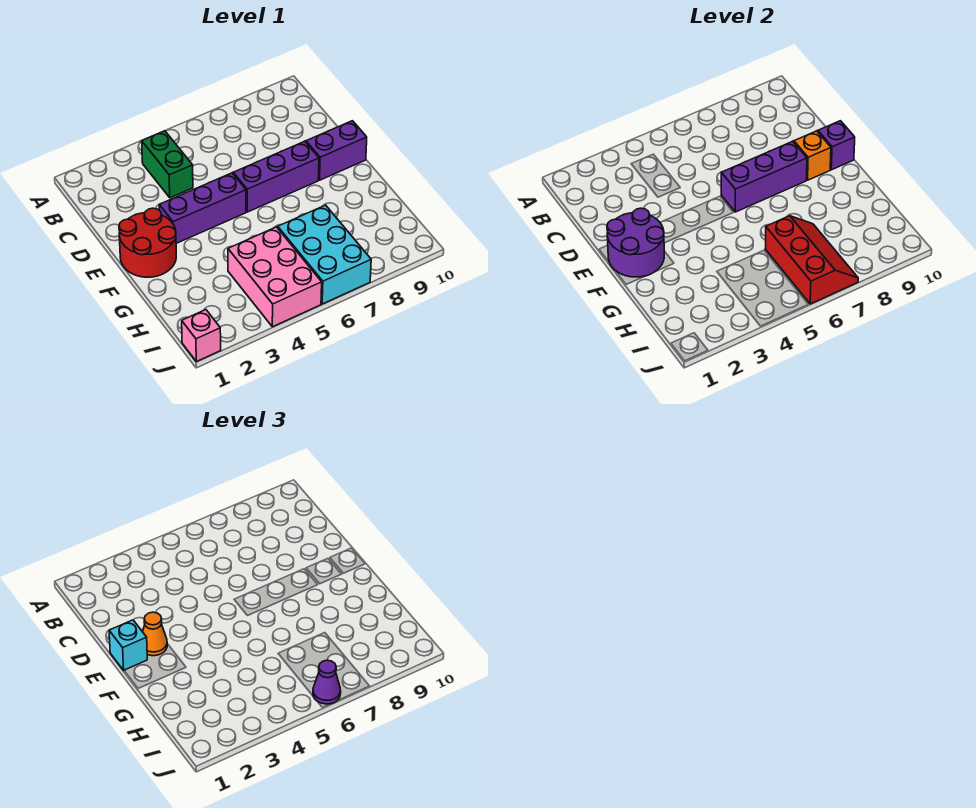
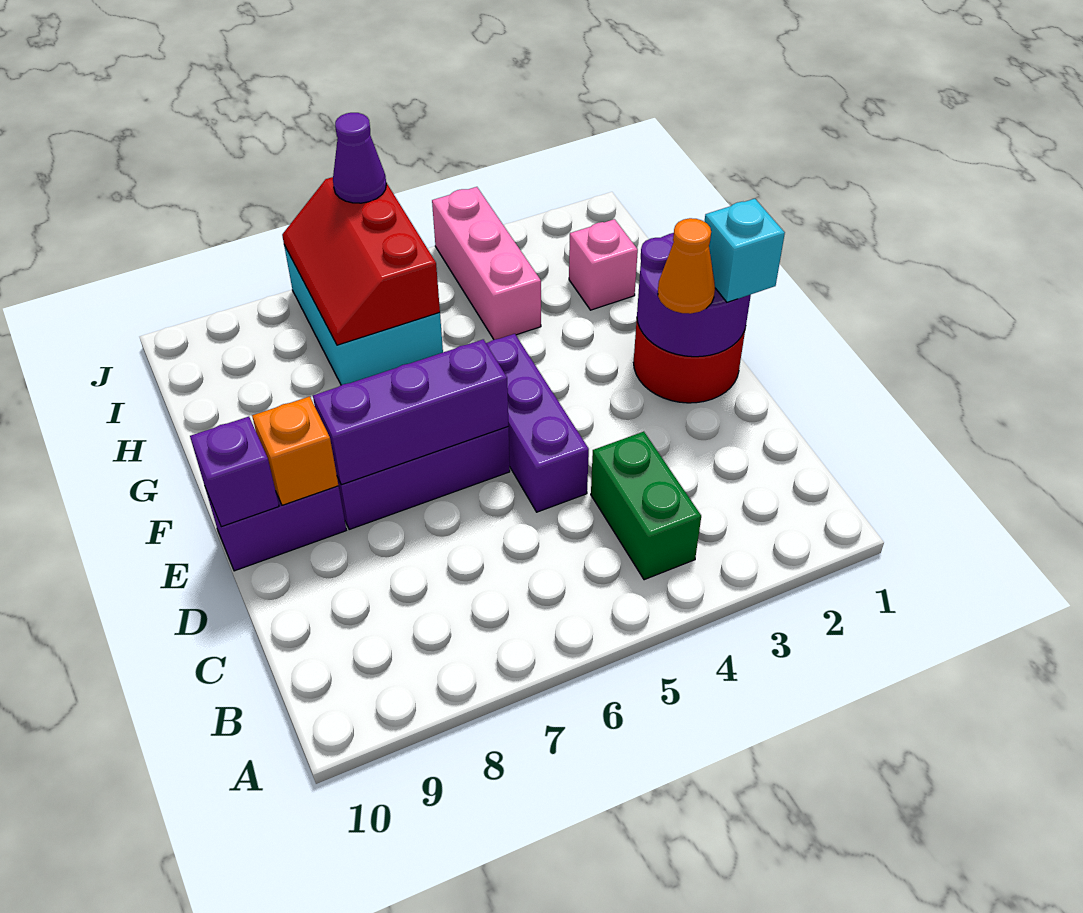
purple brick E3:E5 level 1 -> purple brick D5:F5 level 1
pink brick H4:J5 level 1 -> pink brick H4:J4 level 1
pink brick J1 level 1 -> pink brick H2 level 1

